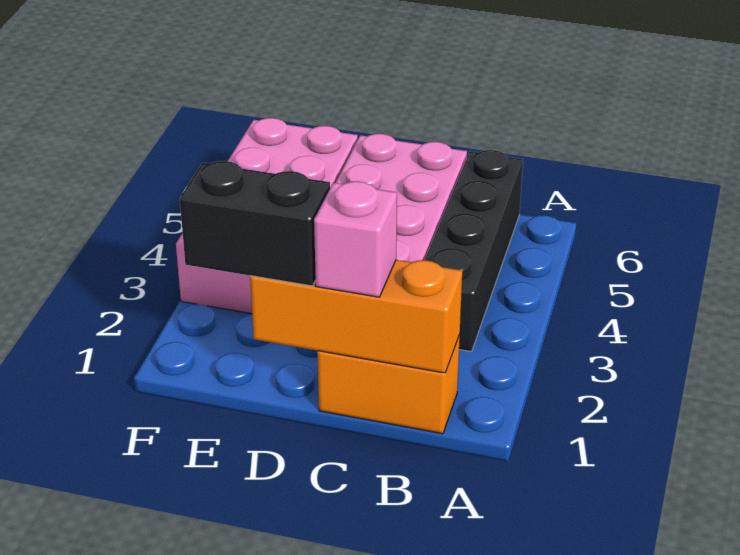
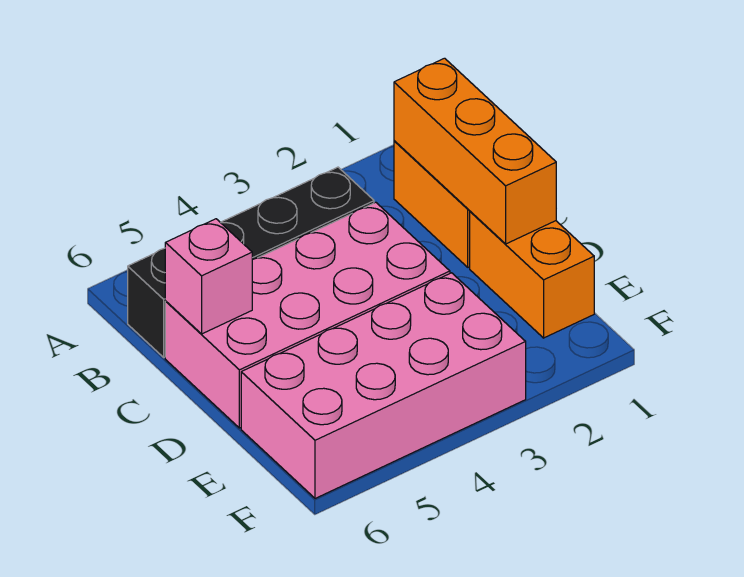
pink brick C1 level 3 -> pink brick C6 level 2
none -> orange brick D1:E1 level 1
black brick D1:E1 level 3 -> none

